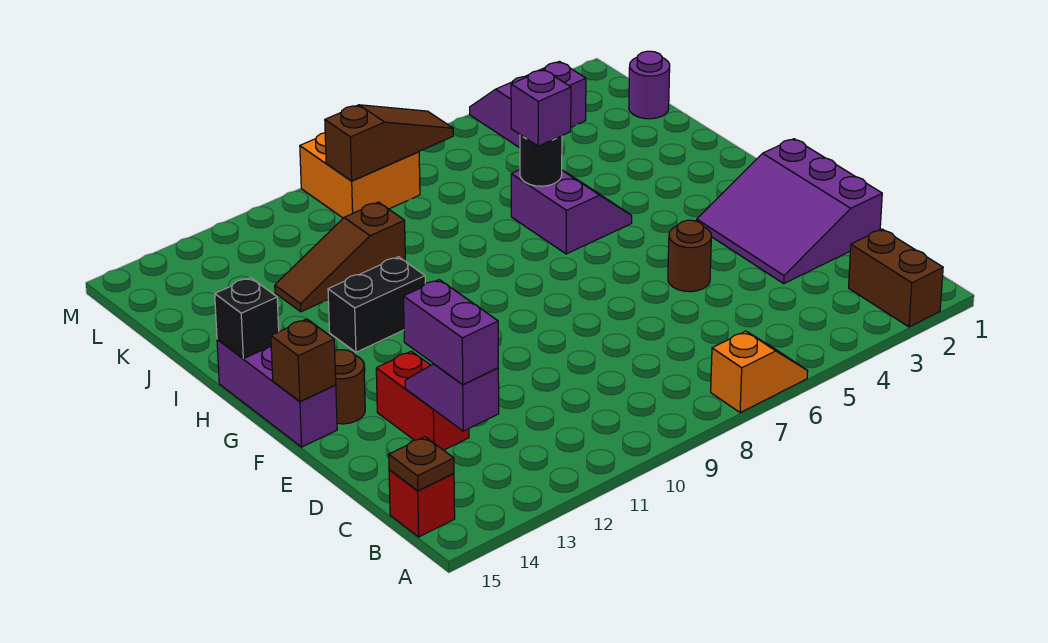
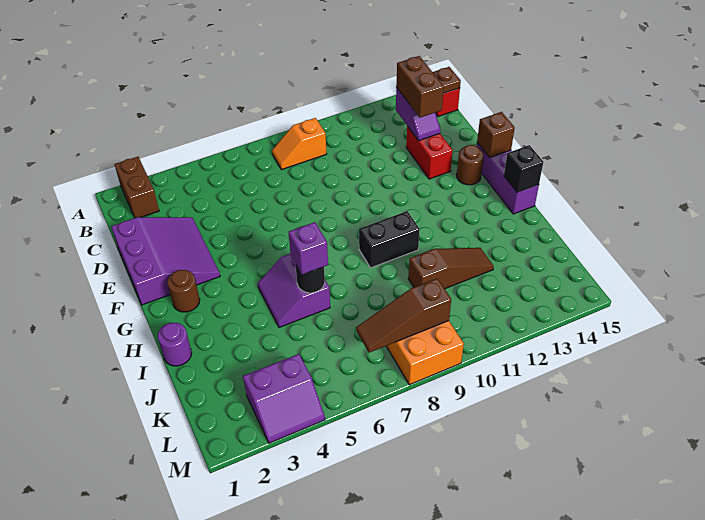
orange slope A6:A7 level 1 top 7 -> orange slope B8:B9 level 1 top 9
purple brick C13:D13 level 3 -> brown brick C13:D13 level 3
brown round brick E5 level 1 -> brown round brick G2 level 1
black brick H11:H12 level 1 -> black brick H9:H10 level 1
purple round brick K1 level 1 -> purple round brick I1 level 1

